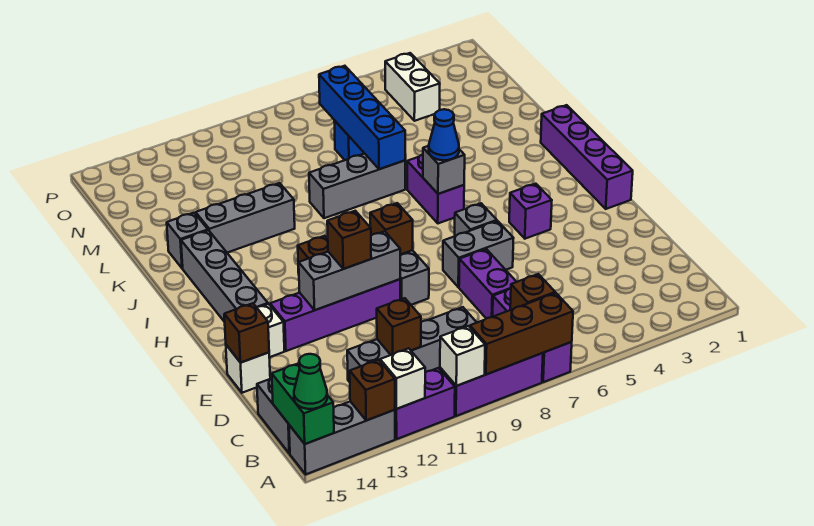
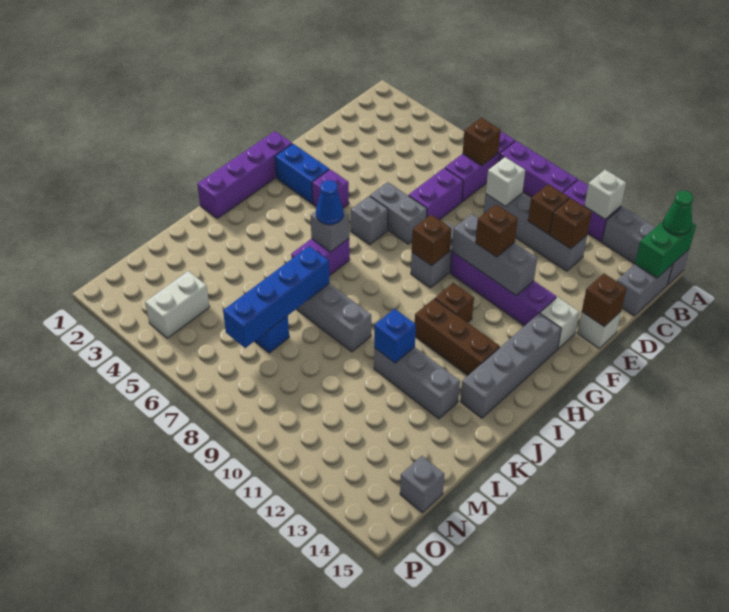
brown brick A7:A9 level 2 -> brown brick I11:I13 level 1
white brick A10 level 2 -> white brick C9 level 2
brown brick A13 level 2 -> brown brick C12 level 2
none -> blue brick G2:G3 level 1
none -> blue brick K11 level 2
grey brick K14 level 1 -> grey brick N15 level 1

